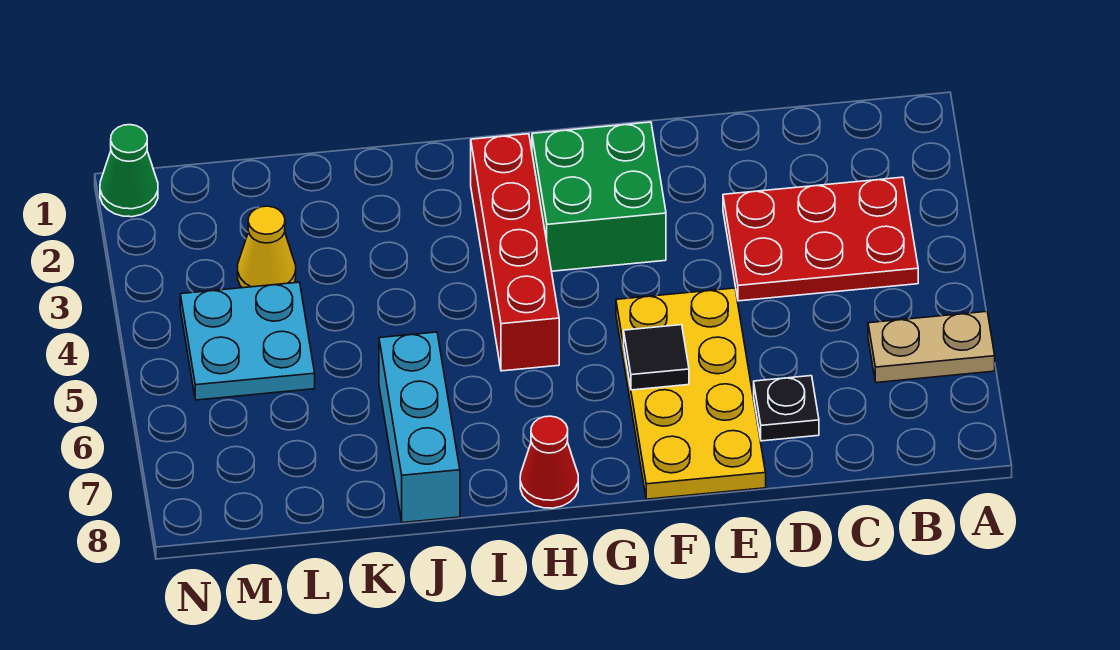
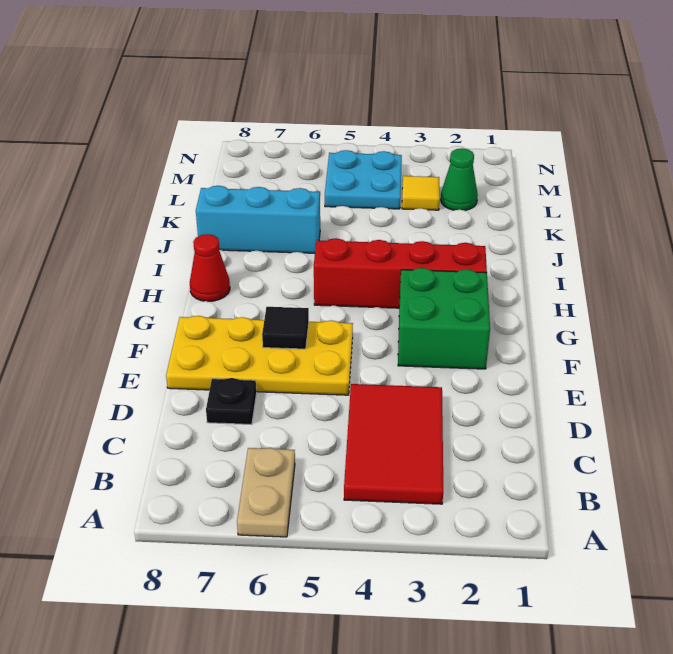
red plate B3:D4 level 1 -> red tile B3:D4 level 1
yellow cone L3 level 1 -> yellow tile L3 level 1
green cone N1 level 1 -> green cone L2 level 1

